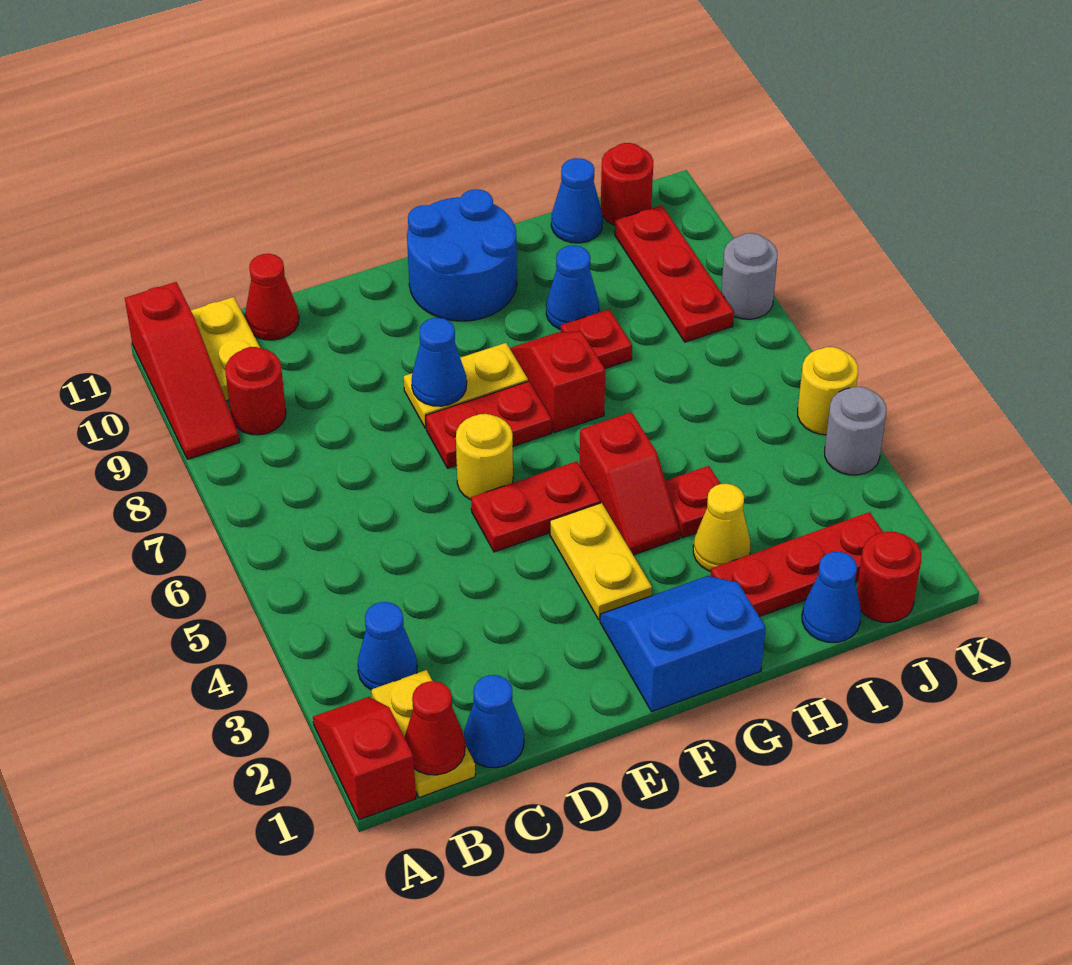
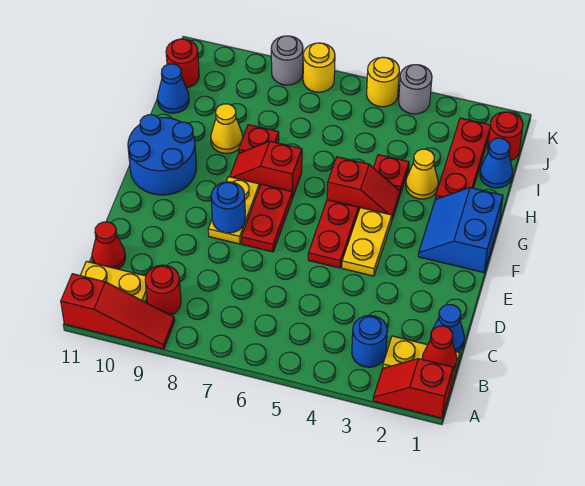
blue cone B3 level 1 -> blue round brick B3 level 1
yellow round brick E6 level 1 -> yellow round brick K7 level 1
blue cone E8 level 2 -> blue round brick E8 level 2
yellow plate F3:F4 level 1 -> yellow plate E4:F4 level 1
blue cone H9 level 1 -> yellow cone H9 level 1
red plate J8:J10 level 1 -> none

